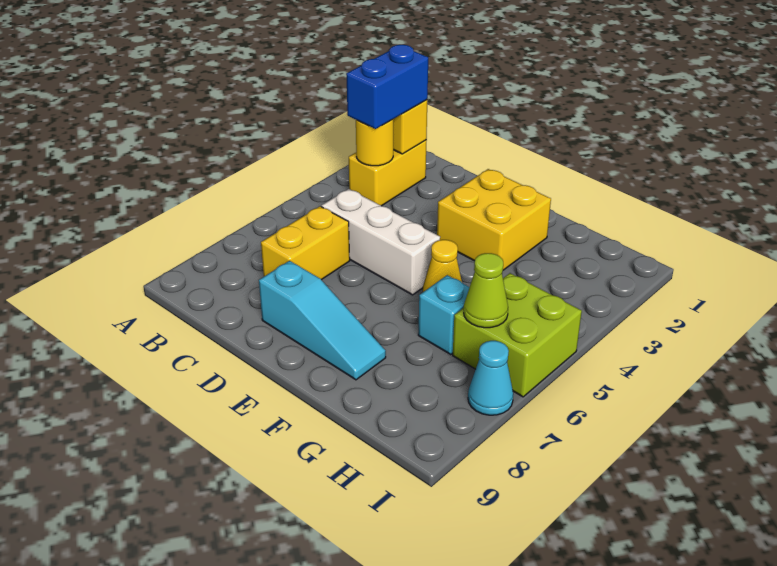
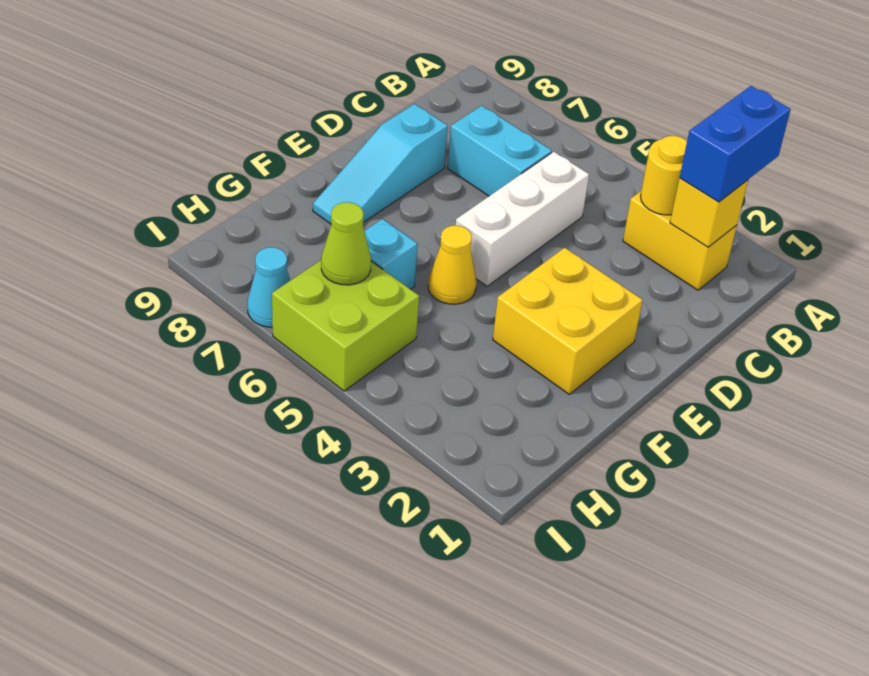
blue brick B2:B3 level 3 -> blue brick A2:B2 level 3
yellow brick C6:C7 level 1 -> cyan brick C6:C7 level 1

